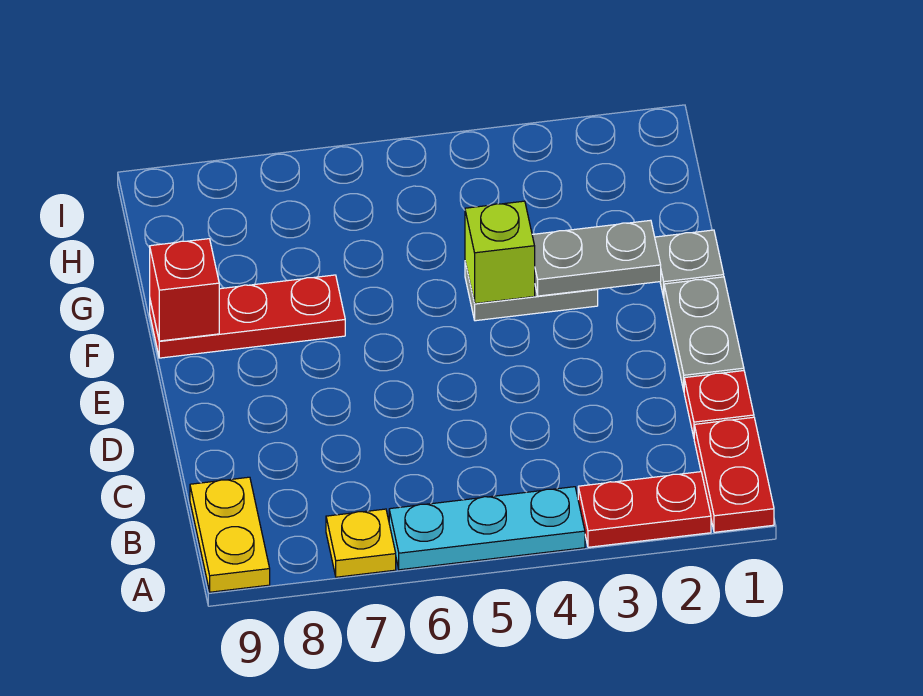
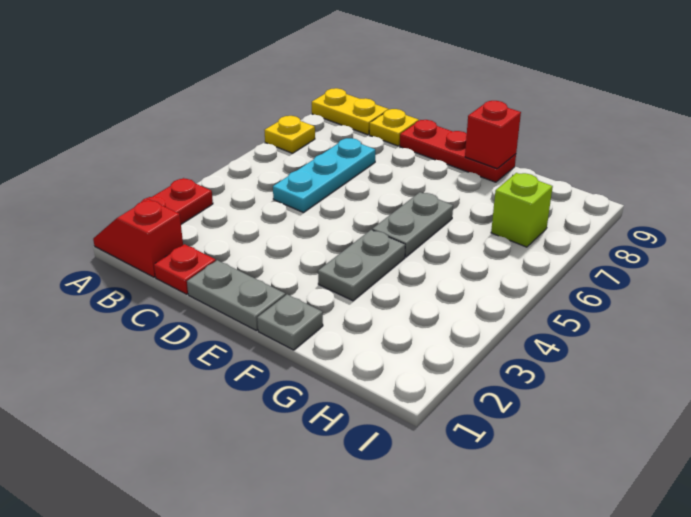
red plate A1:B1 level 1 -> red slope A1:B1 level 1 top B
cyan plate A4:A6 level 1 -> cyan plate C5:C7 level 1
none -> yellow plate C9 level 1
grey plate F2:F3 level 2 -> grey plate F5:F6 level 1
lime brick F4 level 2 -> lime brick H7 level 1
red plate F7:F9 level 1 -> red plate D9:F9 level 1

